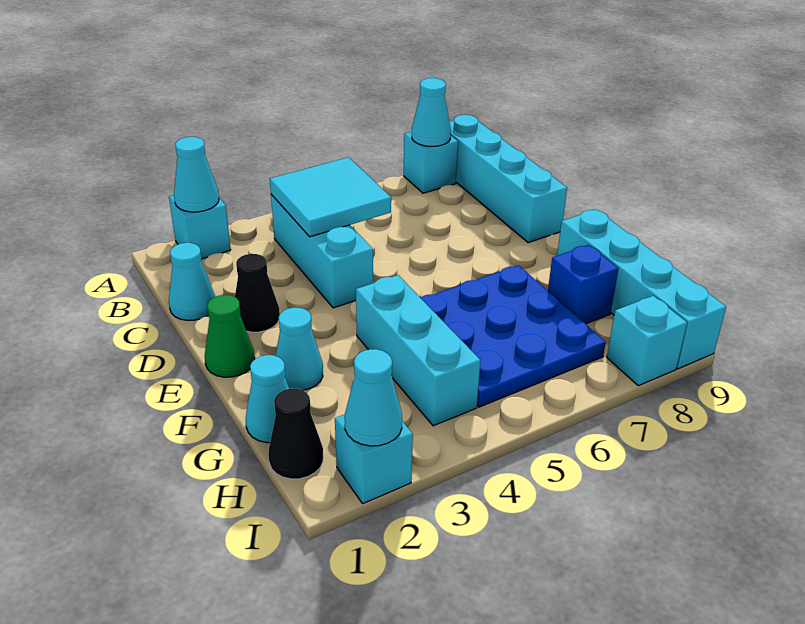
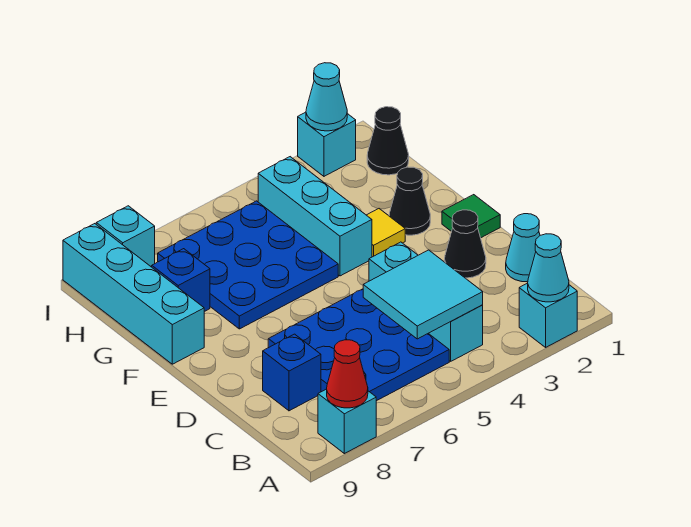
cyan cone A8 level 2 -> red cone A8 level 2
cyan brick A9:D9 level 1 -> none
none -> blue plate B5:D7 level 1
none -> blue brick C8 level 1
green cone E1 level 1 -> green tile E1 level 1
cyan cone F2 level 1 -> black cone F2 level 1
none -> yellow tile F3 level 1
cyan cone G1 level 1 -> none

